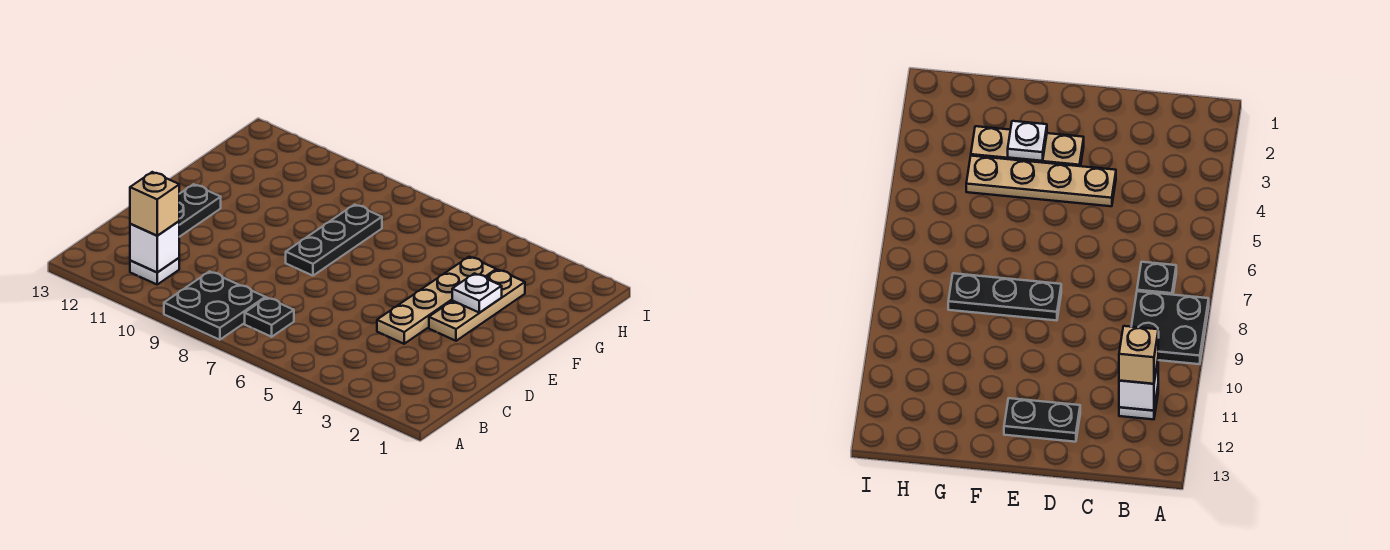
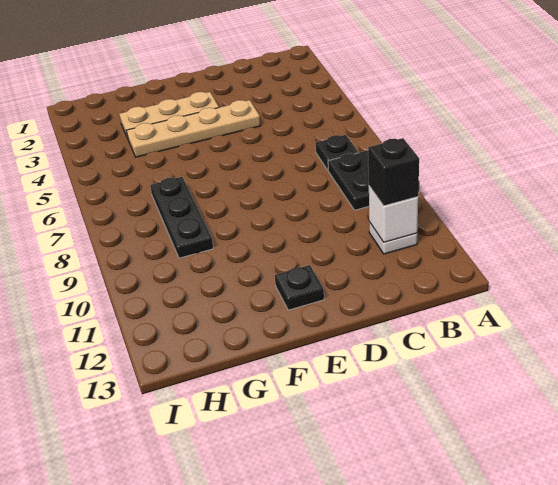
tan brick B11 level 3 -> black brick B11 level 3
black plate D12:E12 level 1 -> black plate E12 level 1
black plate E8:G8 level 1 -> black plate G7:G9 level 1
white plate F3 level 2 -> none

